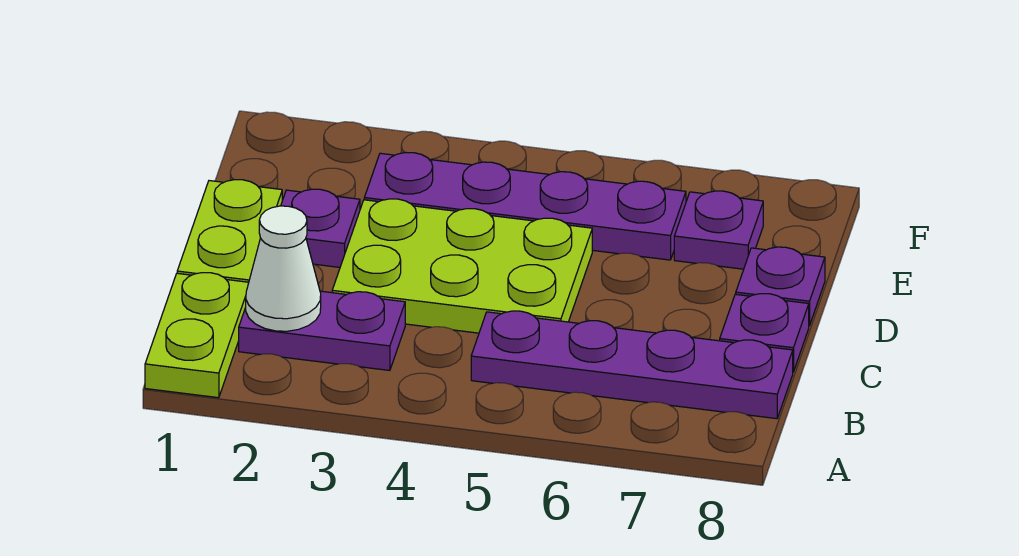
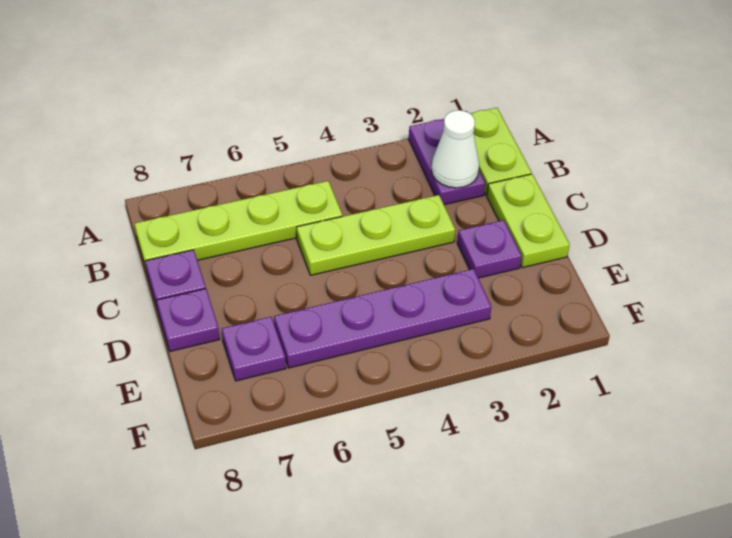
purple plate B2:B3 level 1 -> purple plate A2:B2 level 1
purple plate B5:B8 level 1 -> lime plate B5:B8 level 1
lime plate C3:D5 level 1 -> lime plate C3:C5 level 1

